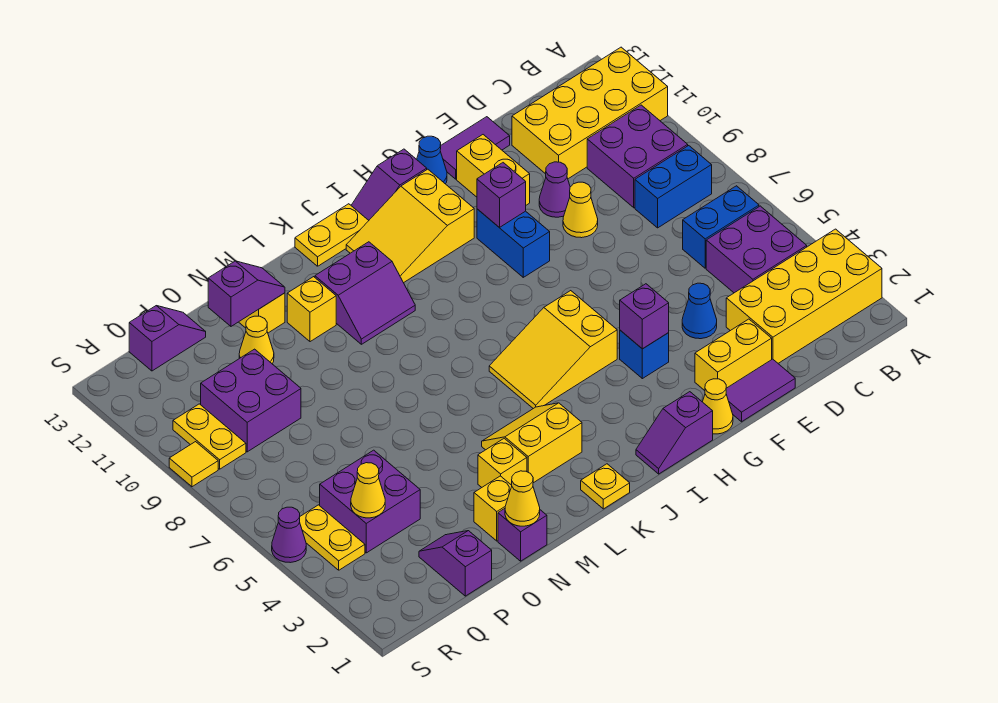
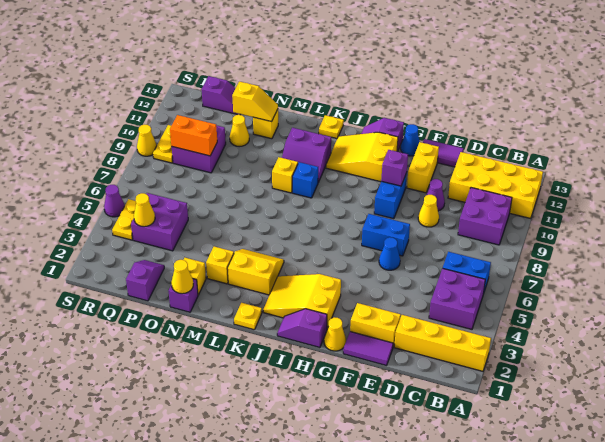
yellow brick A2:D3 level 1 -> yellow brick A2:D2 level 1
blue brick B8:C8 level 1 -> blue brick F7:G7 level 1
blue cone E4 level 1 -> blue cone F6 level 1
blue brick G4 level 1 -> blue brick K9 level 1
purple brick G4 level 2 -> none
yellow slope H5:J6 level 1 top H -> yellow slope H2:J3 level 1 top H
yellow plate J13:K13 level 1 -> yellow plate K13 level 1
yellow brick M11 level 1 -> yellow brick L9 level 1
purple slope N12:O12 level 2 top O -> yellow slope N12:O12 level 2 top O
none -> orange brick P9:Q9 level 2
yellow tile S9 level 1 -> yellow cone S9 level 1

